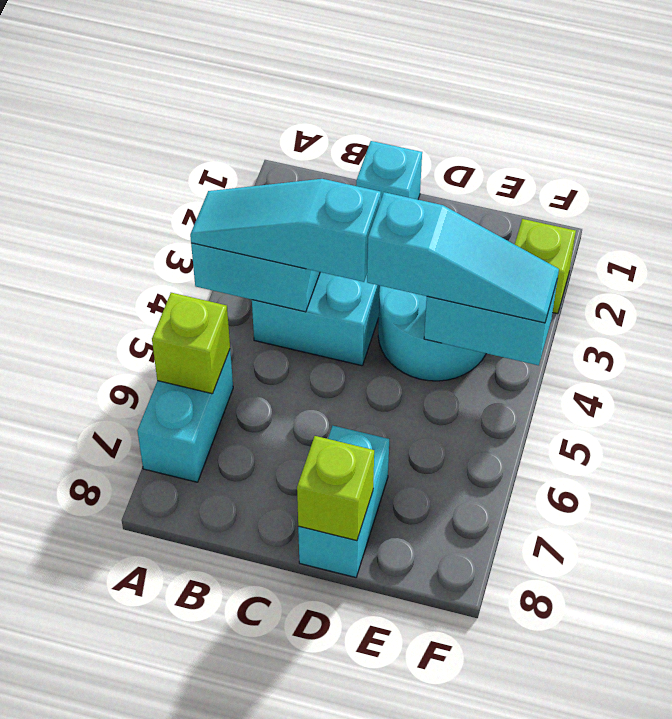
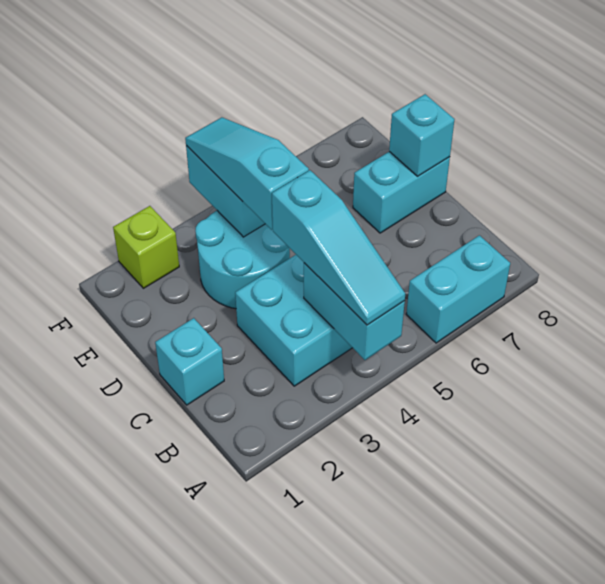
lime brick A6 level 2 -> none
lime brick D8 level 2 -> cyan brick D8 level 2

